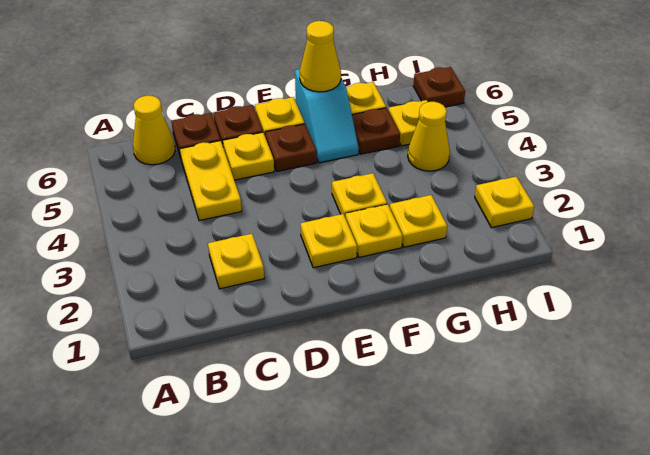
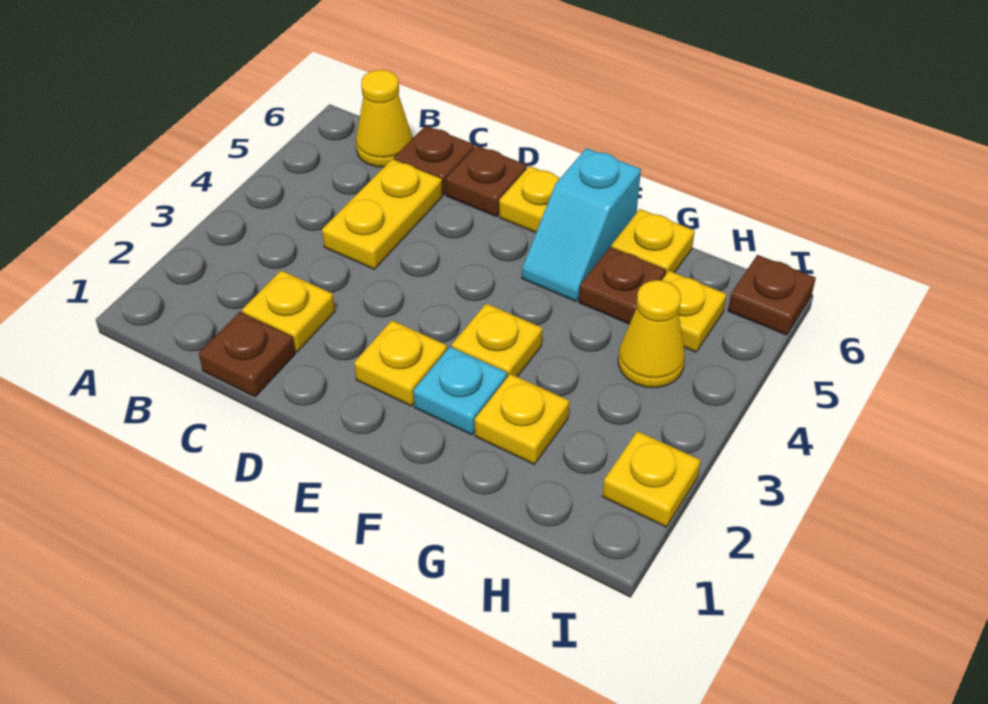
yellow plate D5 level 1 -> none
brown plate E5 level 1 -> brown plate C1 level 1
yellow plate F2 level 1 -> cyan plate F2 level 1
yellow cone F6 level 2 -> none

